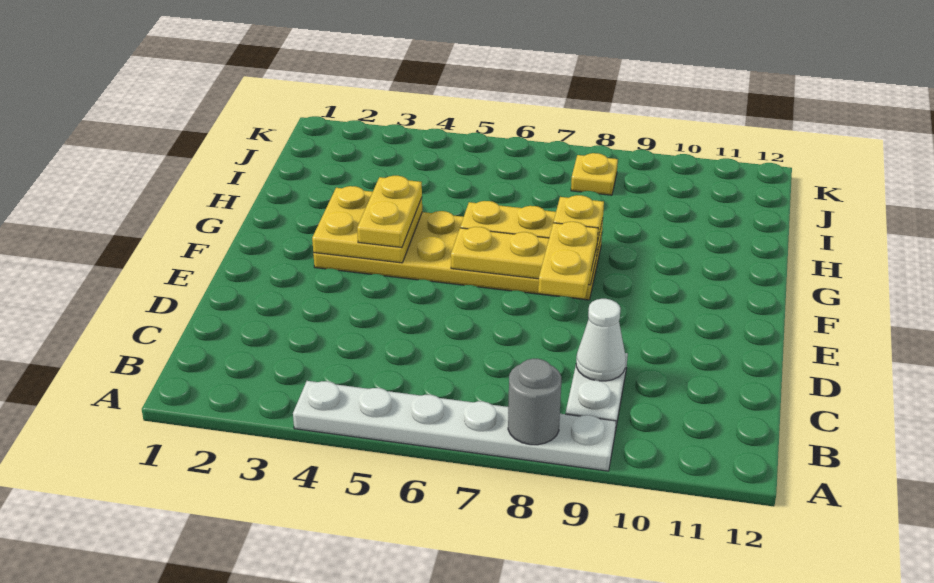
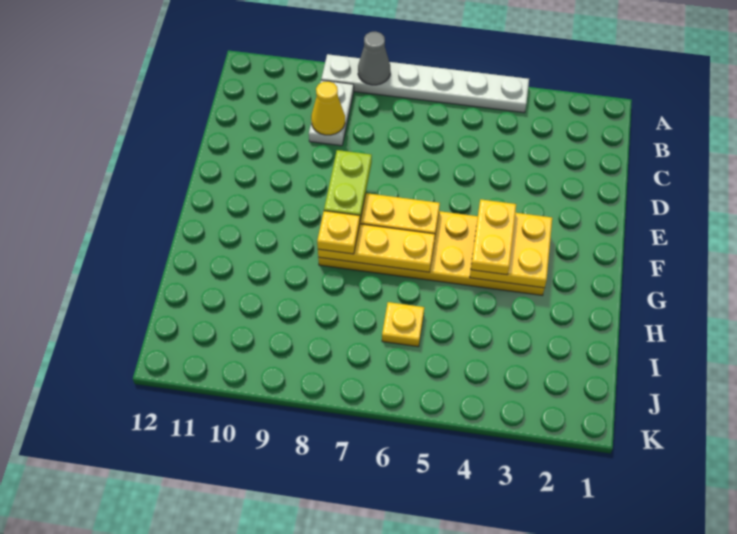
grey round brick A8 level 2 -> grey cone A8 level 2
white cone C9 level 2 -> yellow cone C9 level 2
yellow plate E8:F8 level 3 -> lime plate E8:F8 level 3
yellow plate J8 level 1 -> yellow plate I6 level 1

